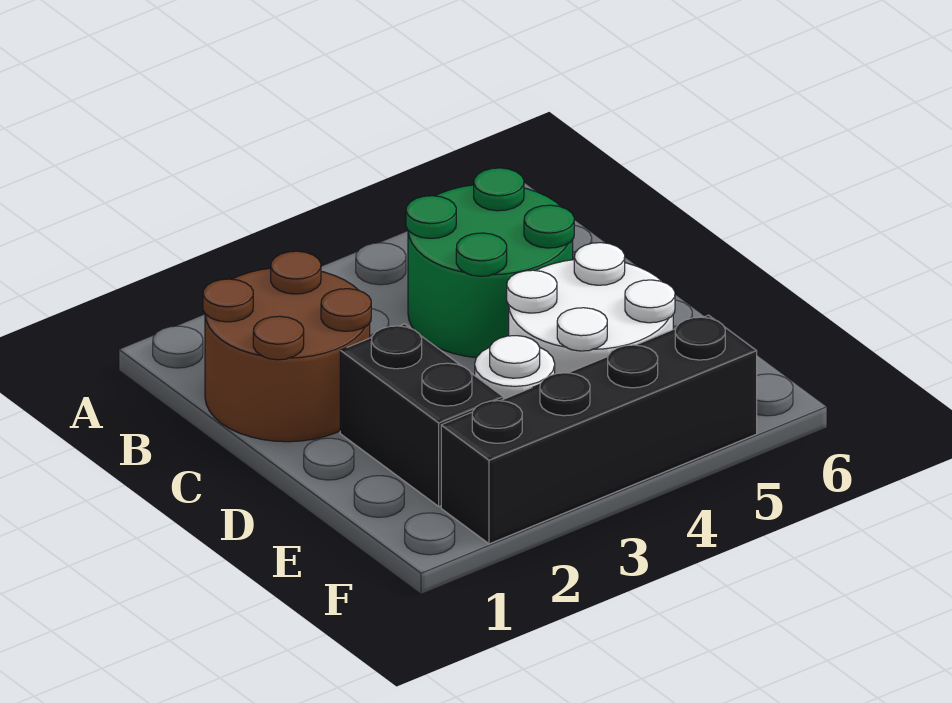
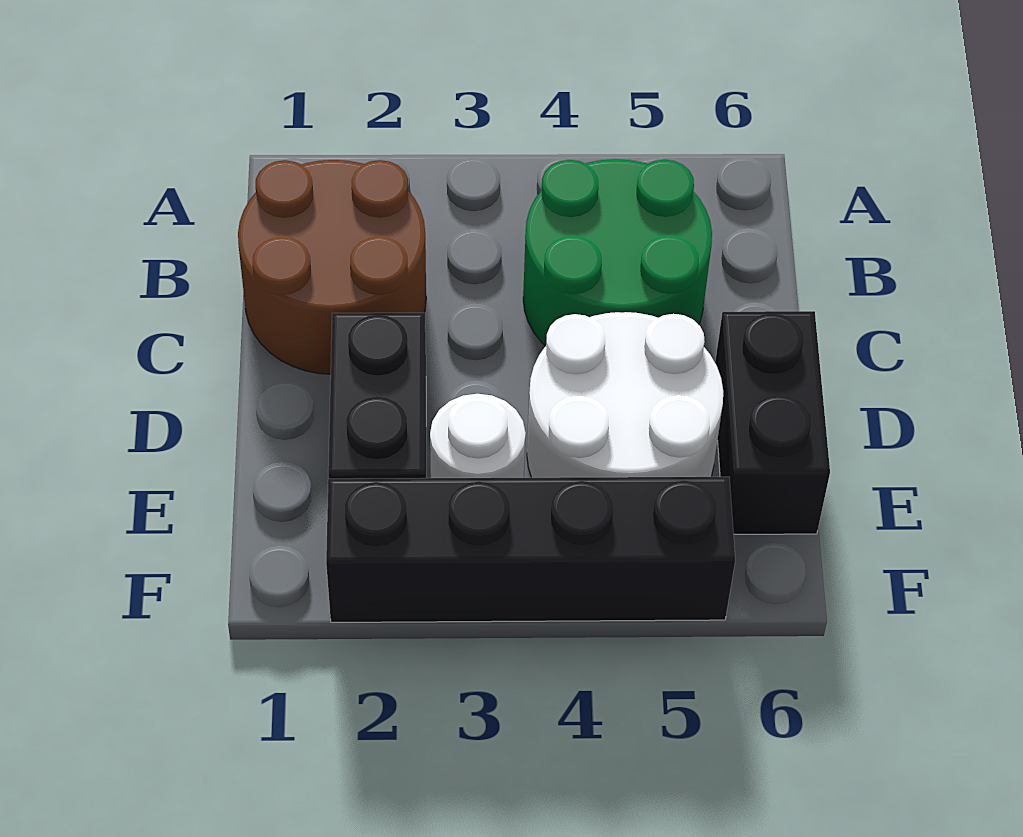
none -> black brick D6:E6 level 1

